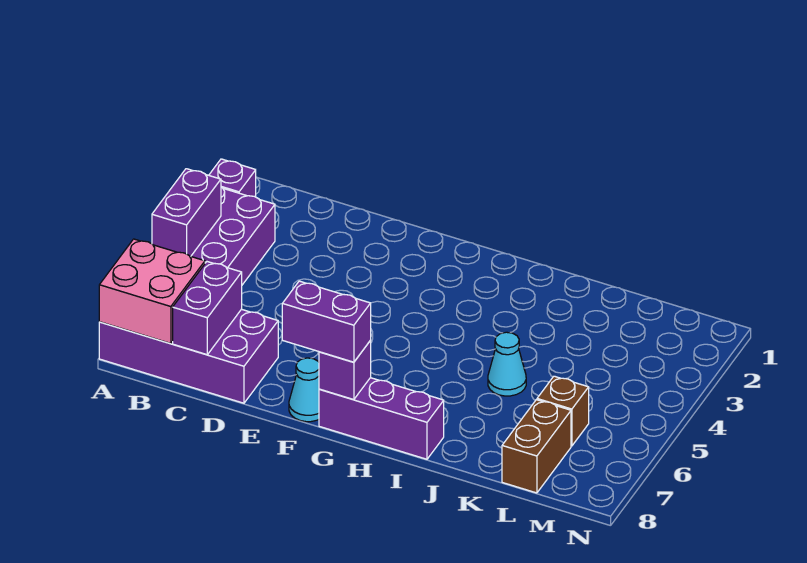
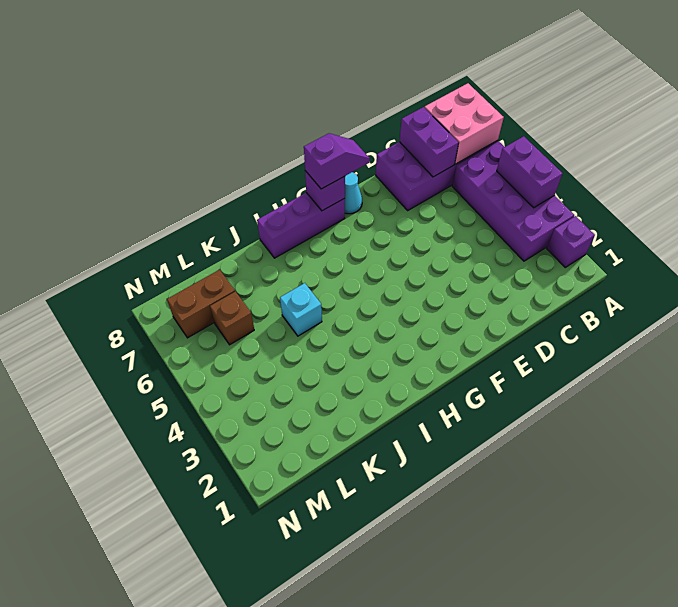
purple brick F8:G8 level 3 -> purple slope F8:G8 level 3 top G
cyan cone J5 level 1 -> cyan brick J5 level 1
brown brick L7:L8 level 1 -> brown brick L7:M7 level 1

